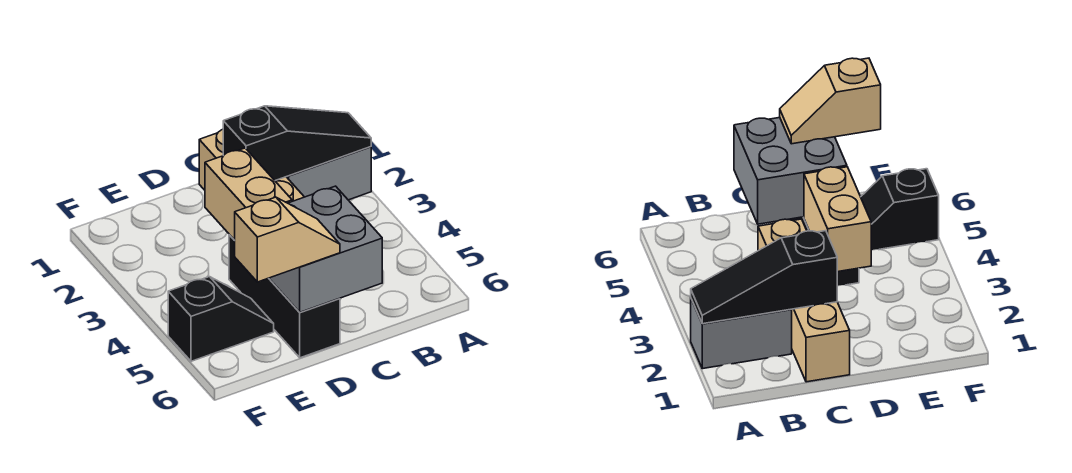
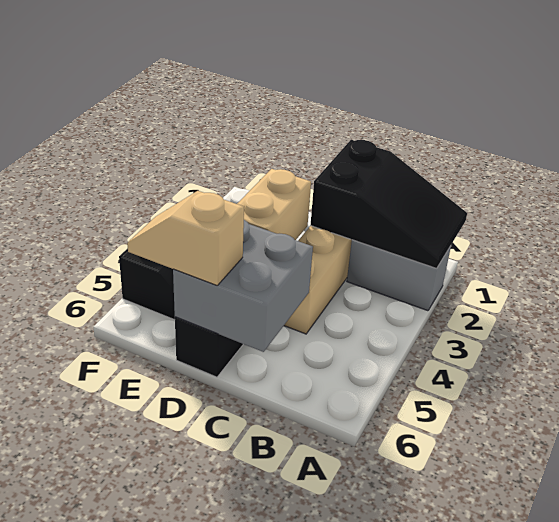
black slope A2:C2 level 2 top C -> black slope A1:C2 level 2 top C
tan slope D6:E6 level 3 top E -> tan slope D6:E6 level 3 top D

